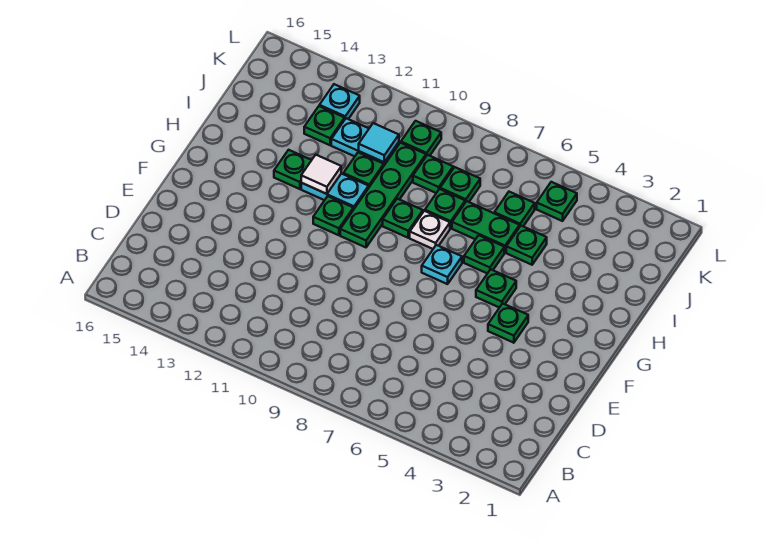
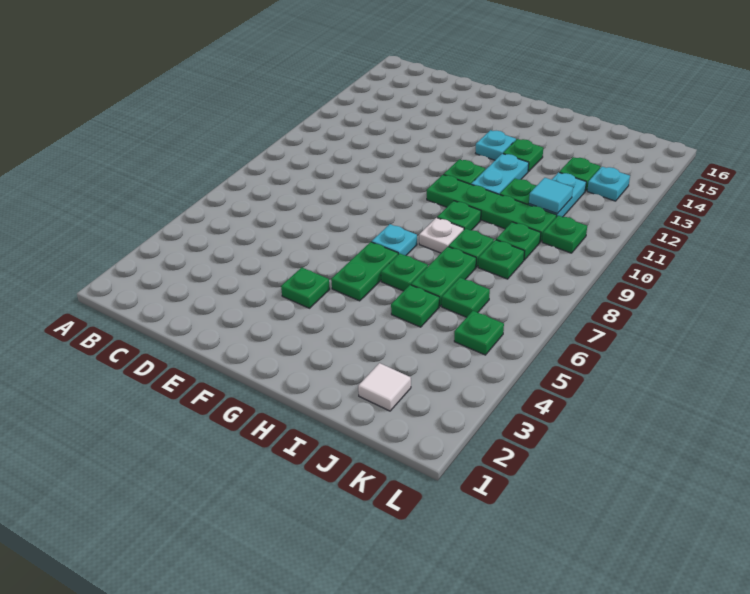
green plate G5 level 1 -> green plate G5:G6 level 1
none -> cyan plate G13 level 1
white tile H12 level 2 -> white tile J2 level 1

